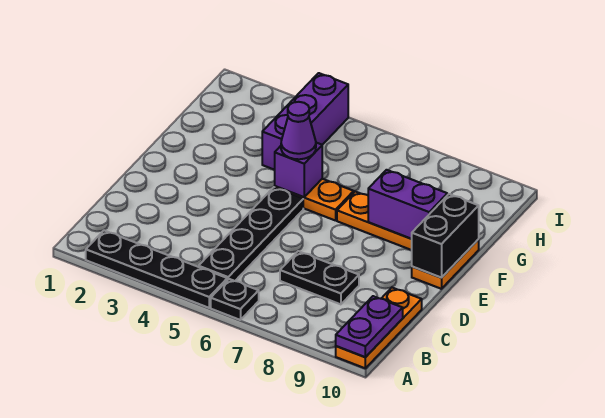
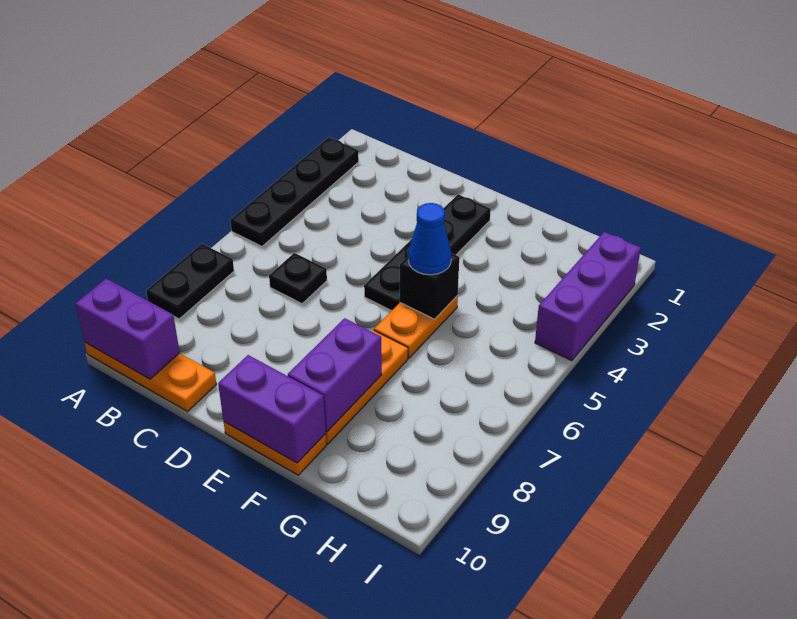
black plate A6 level 1 -> black plate C6 level 1
purple plate A10:B10 level 2 -> purple brick A10:B10 level 2
black plate B5:E5 level 1 -> black plate E2:E5 level 1
black plate C7:C8 level 1 -> black plate A7:A8 level 1
black brick E10:F10 level 2 -> purple brick E10:F10 level 2
purple brick F5 level 2 -> black brick F5 level 2
purple cone F5 level 3 -> blue cone F5 level 3
purple brick G4:I4 level 1 -> purple brick I2:I4 level 1

